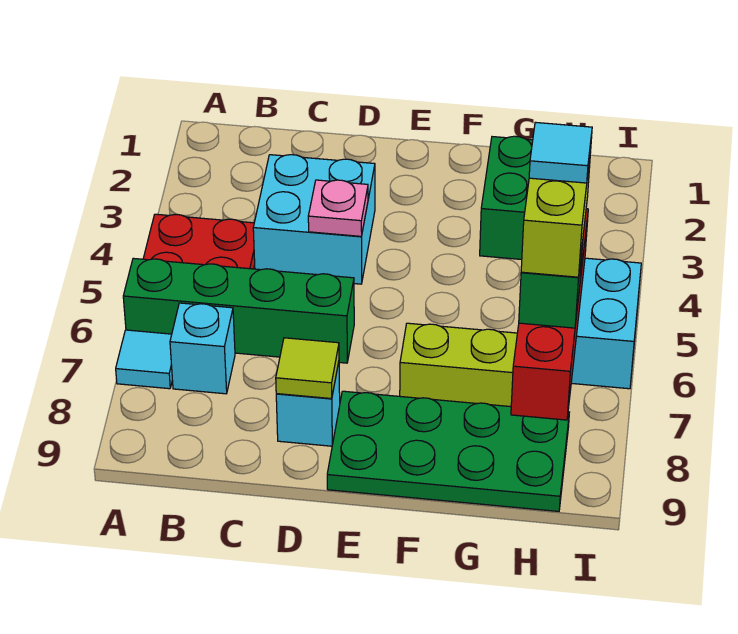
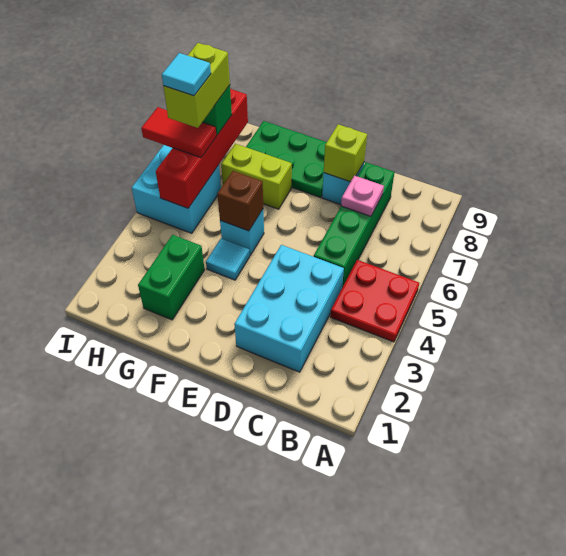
green brick A6:D6 level 1 -> green brick C5:C8 level 1
cyan tile A7 level 1 -> cyan tile F4 level 1
cyan brick B7 level 1 -> cyan brick F5 level 1
cyan brick C3:D4 level 1 -> cyan brick C2:D4 level 1
pink plate D4 level 2 -> pink plate C7 level 2
lime tile D8 level 2 -> lime brick D8 level 2
green plate E8:H9 level 1 -> green plate E8:G9 level 1
none -> brown brick F5 level 2
none -> red tile H6:I6 level 3

